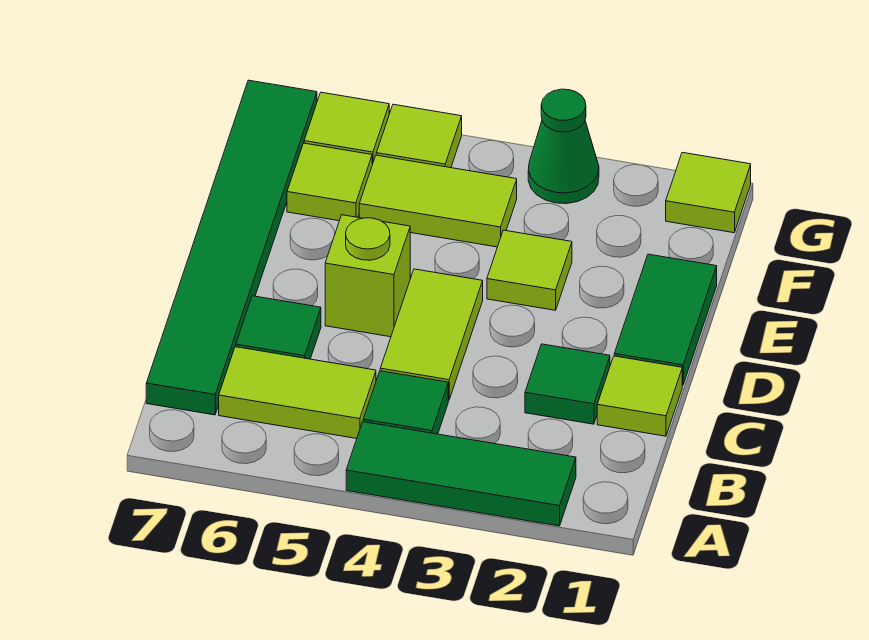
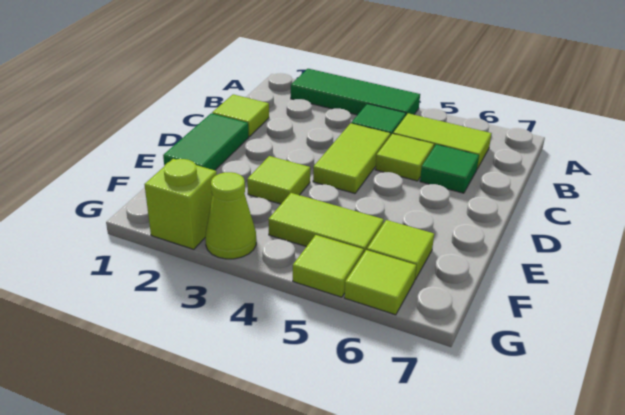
green tile B7:G7 level 1 -> none
green tile C2 level 1 -> none
lime brick D5 level 1 -> lime brick G2 level 1
lime tile G1 level 1 -> lime tile C5 level 1
green cone G3 level 1 -> lime cone G3 level 1

